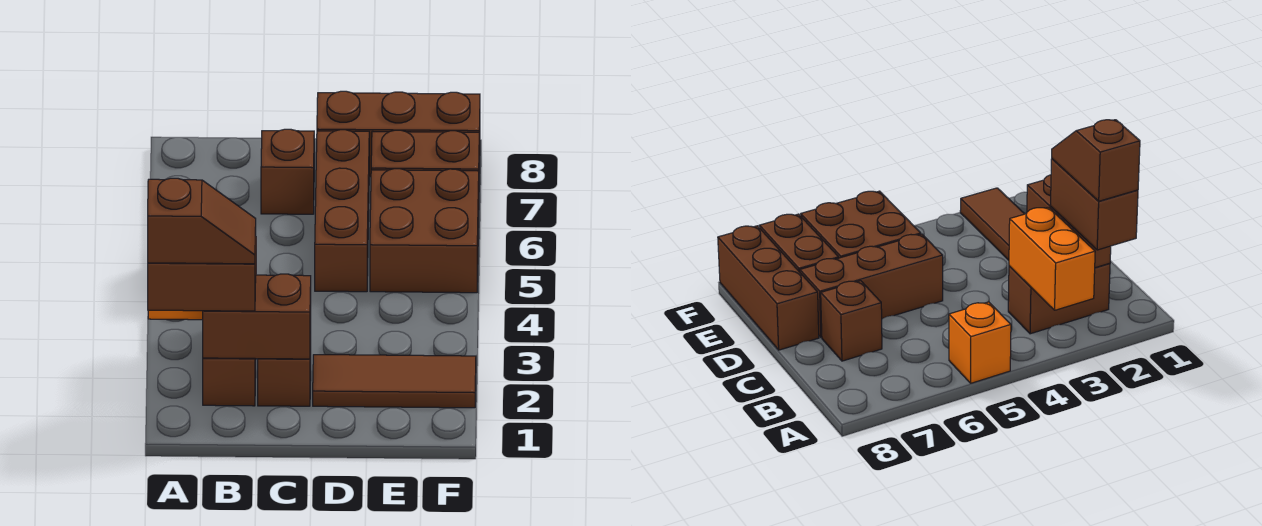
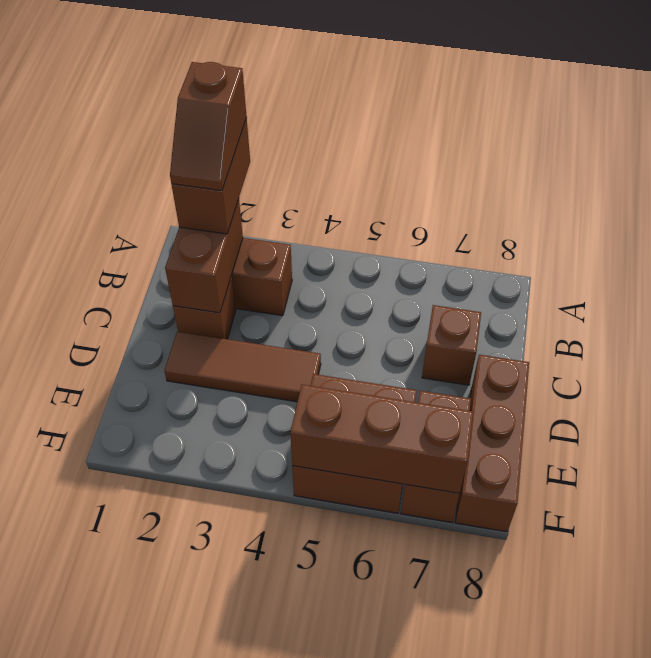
orange brick A3:B3 level 2 -> none
orange brick A5 level 1 -> none
brown tile D2:F2 level 1 -> brown tile D2:D4 level 1
brown brick D5:D7 level 1 -> brown brick F5:F7 level 2

